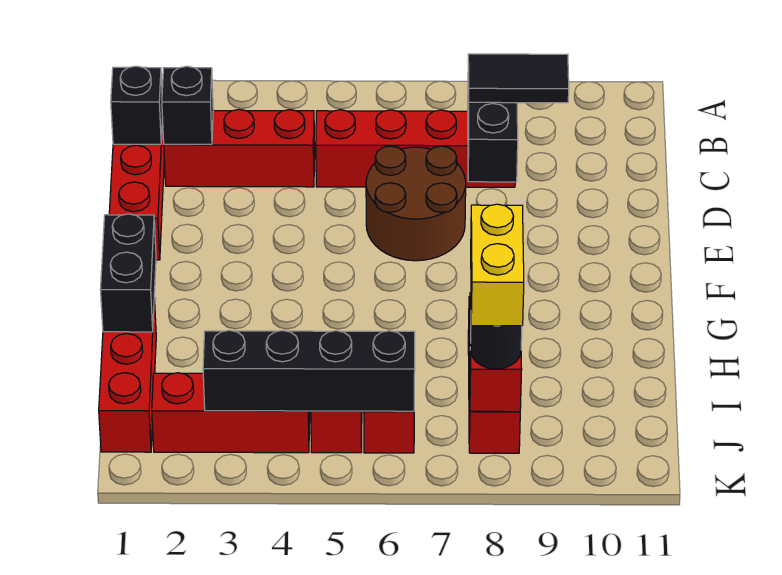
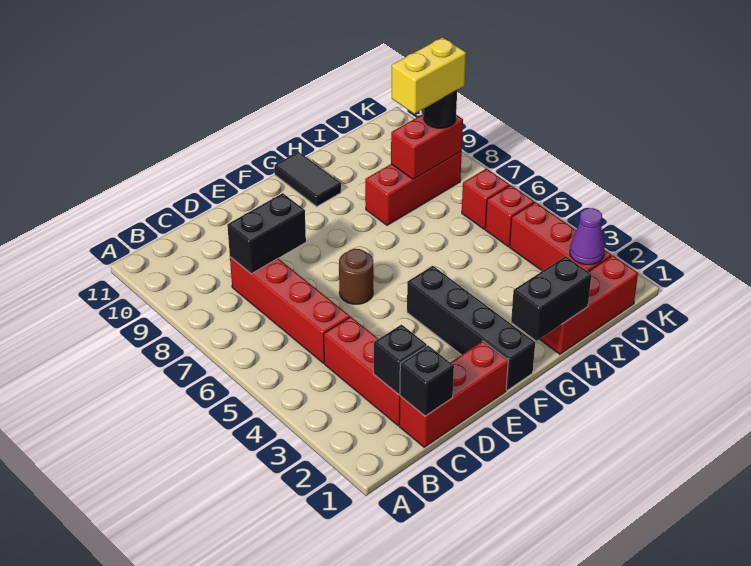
black tile C8:C9 level 3 -> black tile G10:G11 level 1
brown round brick D6:E7 level 1 -> brown round brick E6 level 1
none -> purple cone J2 level 2
black brick J3:J6 level 2 -> black brick F1:F4 level 1

